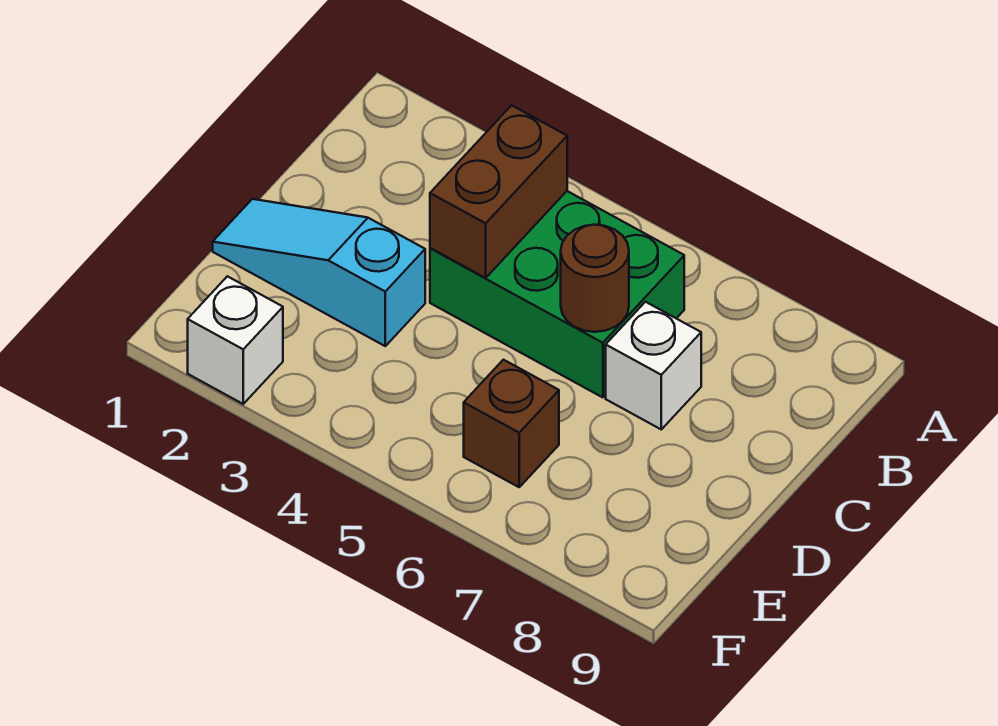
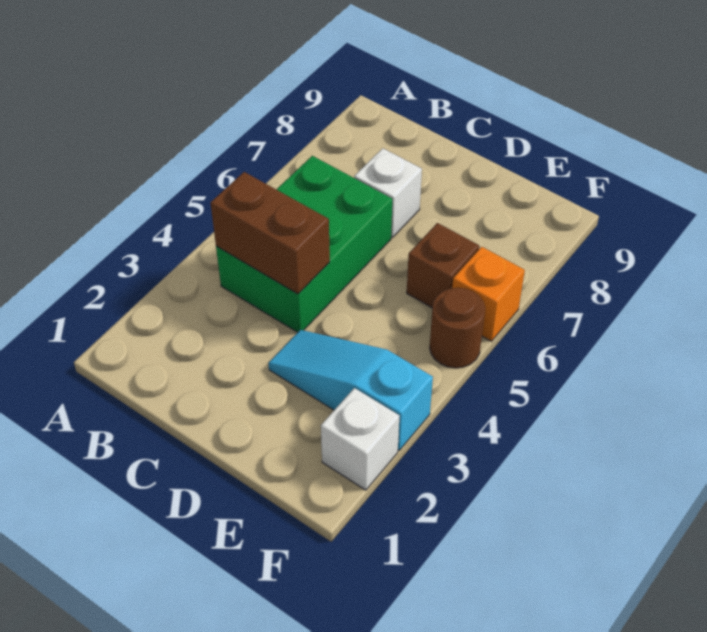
brown round brick C6 level 2 -> brown round brick F5 level 1
cyan slope D1:D3 level 1 top 3 -> cyan slope D3:F3 level 1 top F
none -> orange brick F6 level 1

